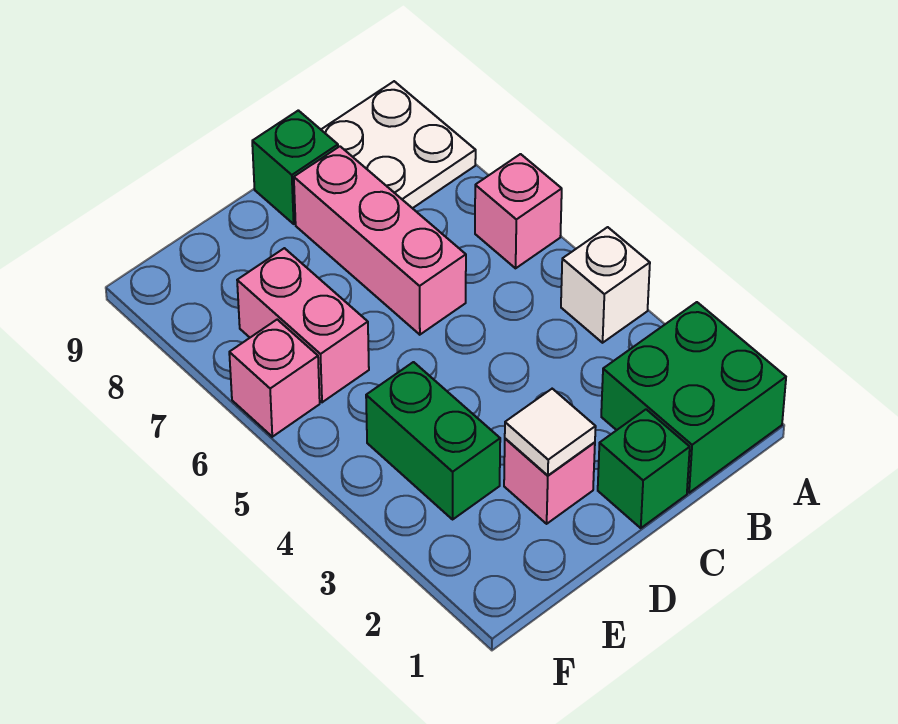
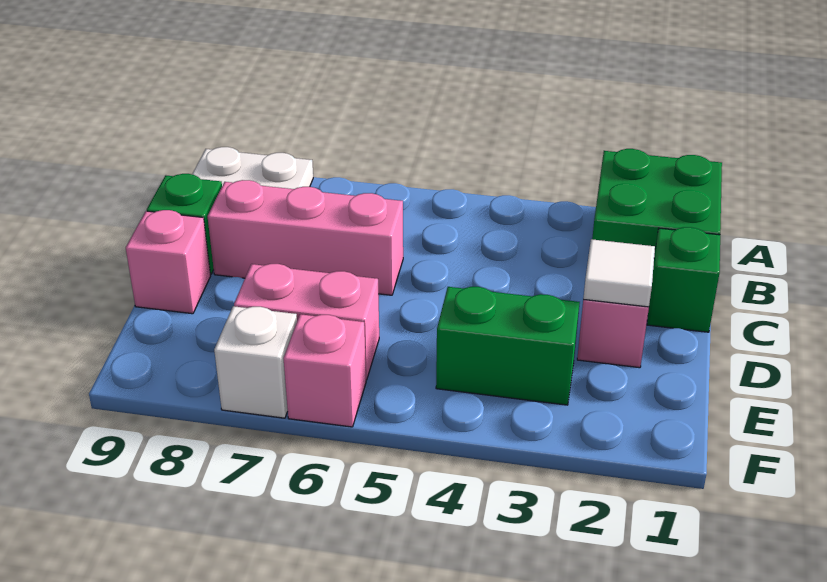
white brick A4 level 1 -> white brick F7 level 1
pink brick A6 level 1 -> pink brick D9 level 1

